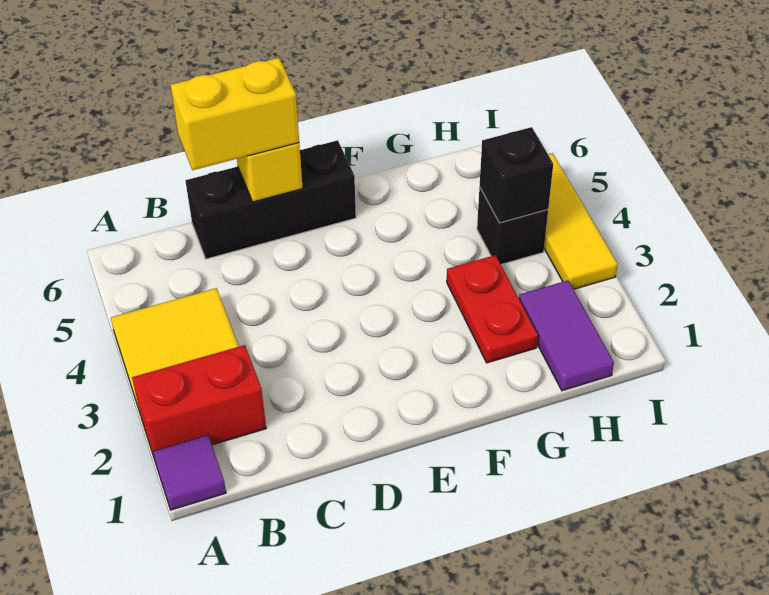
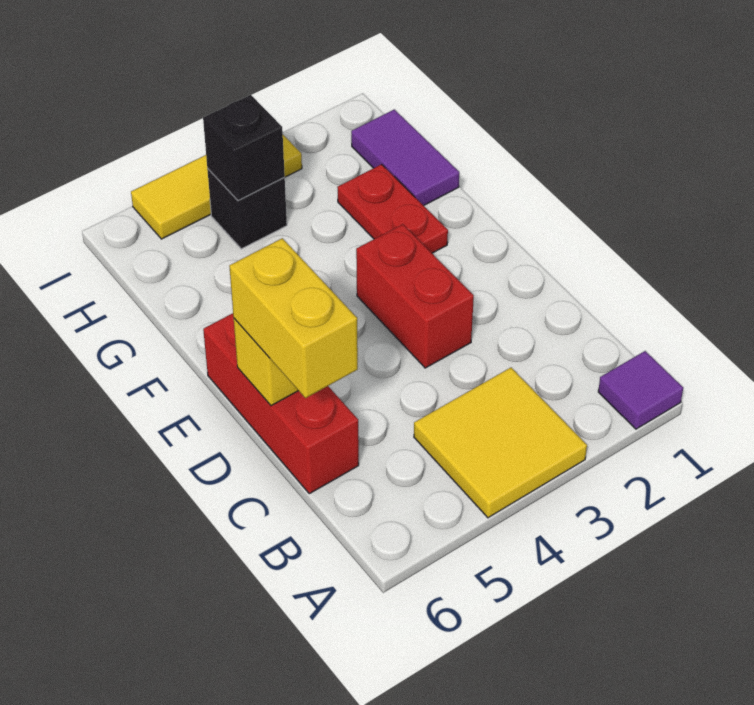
red brick A2:B2 level 1 -> red brick D3:E3 level 1
black brick C6:E6 level 1 -> red brick C6:E6 level 1
red plate G2:G3 level 1 -> red plate F2:G2 level 1
purple tile H1:H2 level 1 -> purple tile G1:H1 level 1

